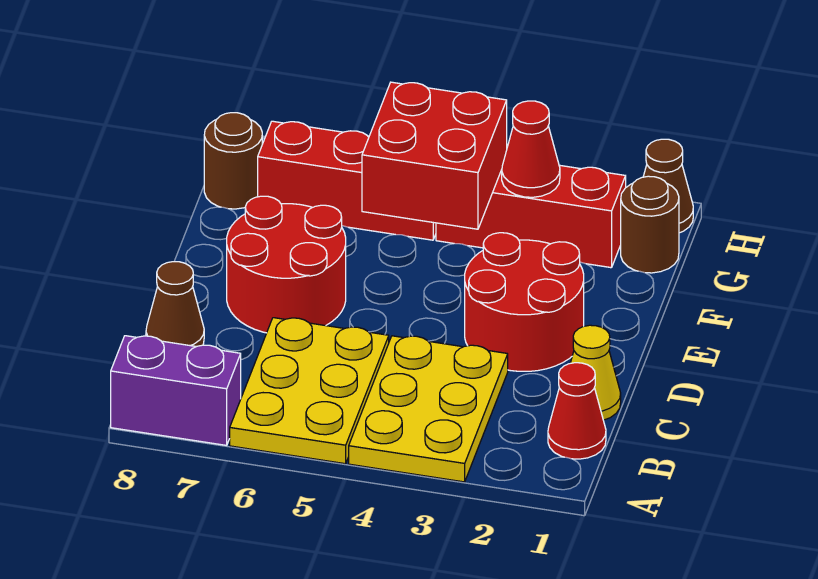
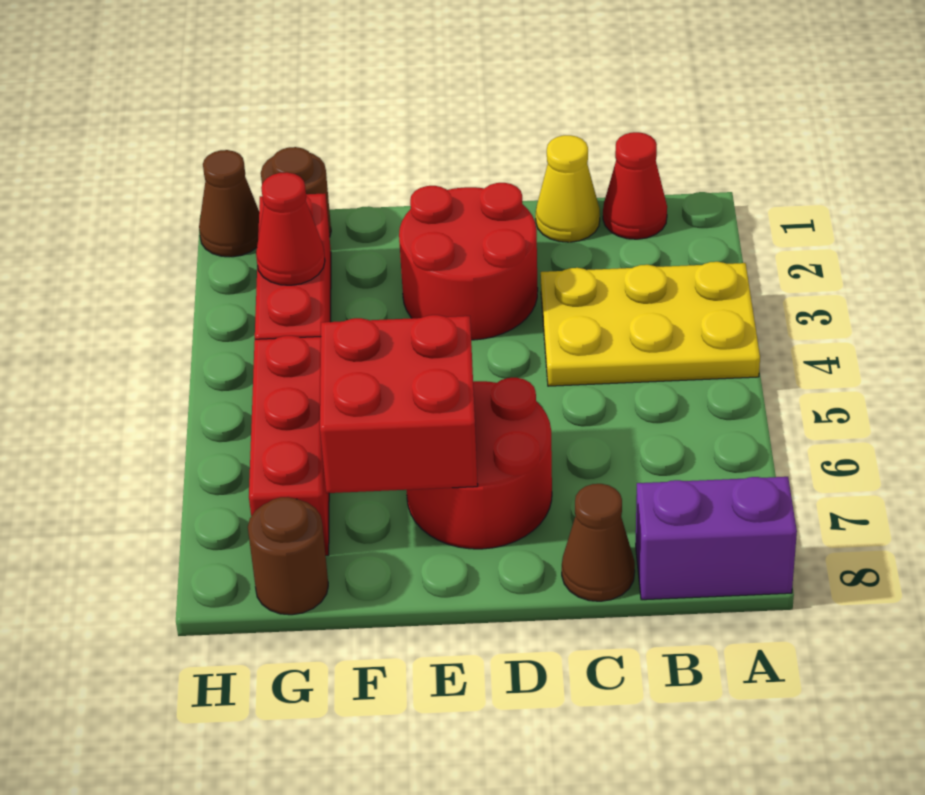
yellow plate A5:C6 level 1 -> none
purple brick A7:A8 level 1 -> purple brick A8:B8 level 1
red brick F4:G5 level 2 -> red brick E6:F7 level 2

